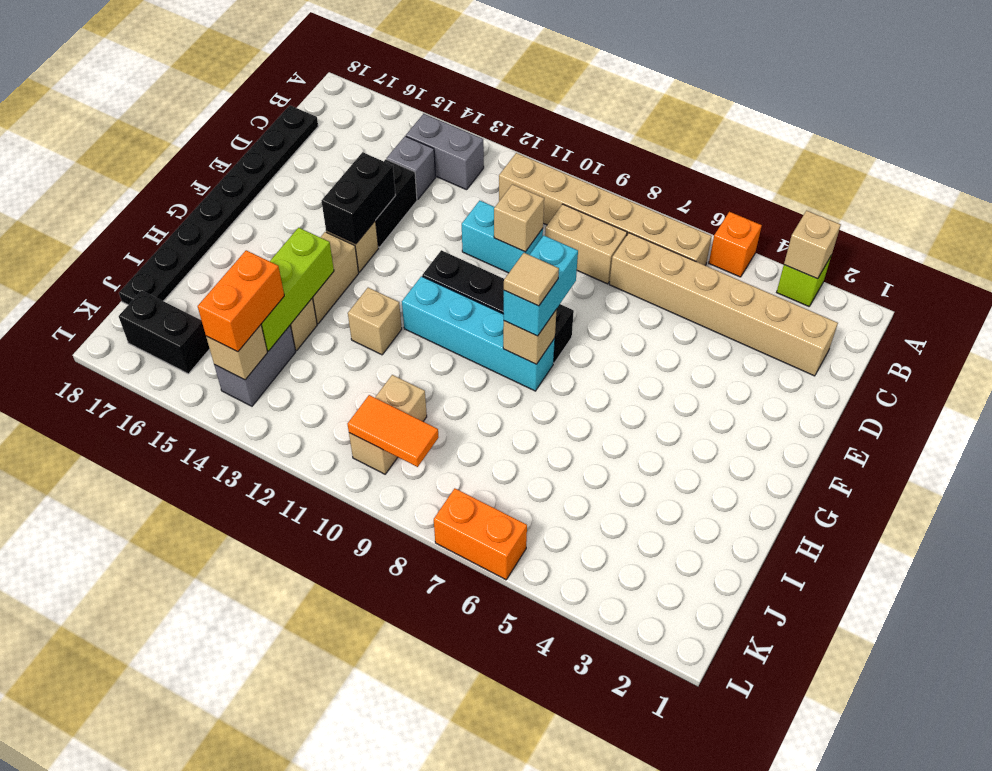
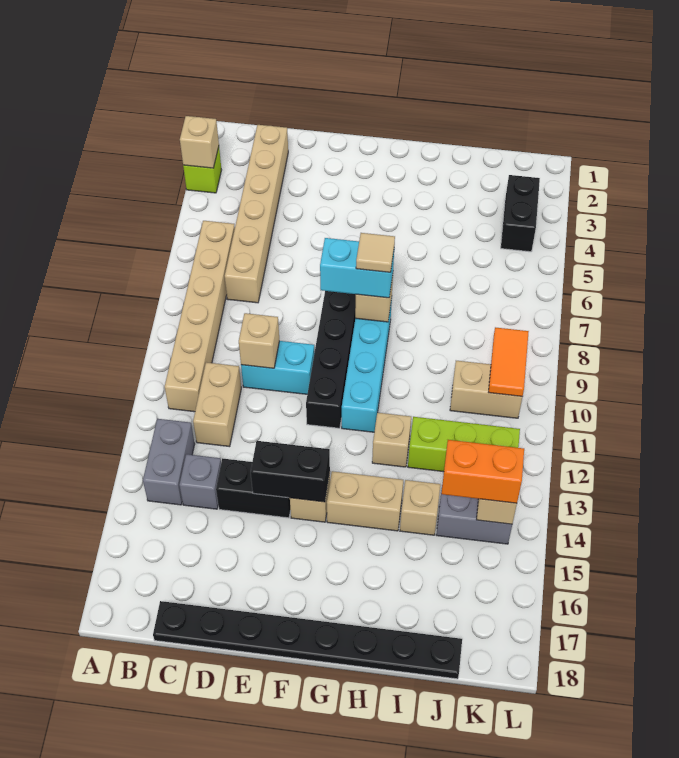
orange brick A5 level 1 -> none
tan brick C8:C9 level 1 -> tan brick C11:C12 level 1
cyan brick D10:D11 level 1 -> cyan brick D10:E10 level 1
lime brick H14:J14 level 2 -> lime brick I12:K12 level 1
black brick K16:K17 level 1 -> black brick K3:K4 level 1
orange brick L6:L7 level 1 -> none

